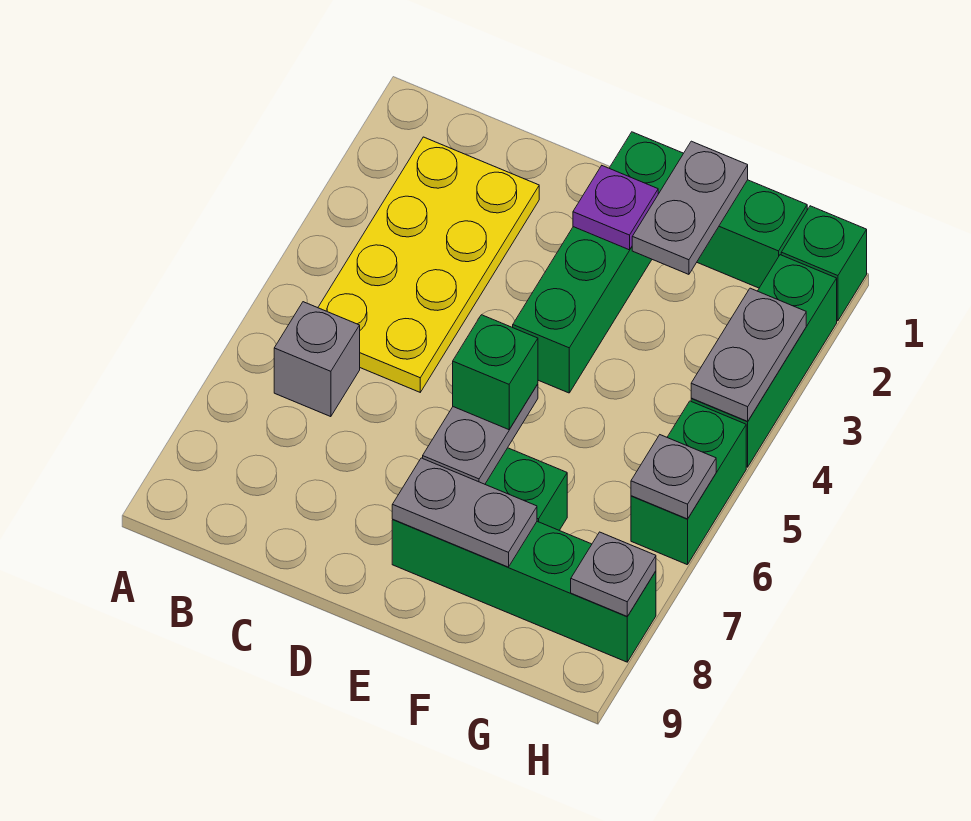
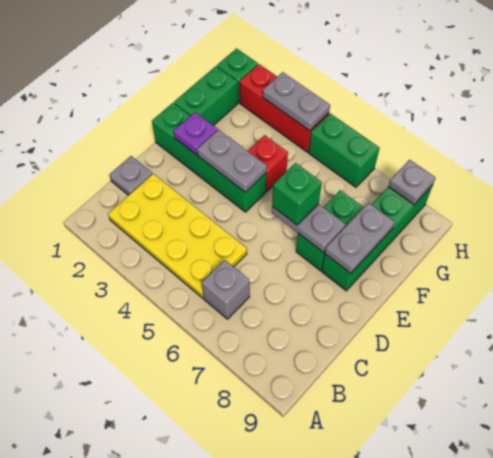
grey plate F1:F2 level 2 -> grey plate E3:E4 level 2
none -> red brick F4 level 1
green brick H2:H4 level 1 -> red brick H2:H4 level 1
grey plate H6 level 2 -> grey plate C1 level 1

